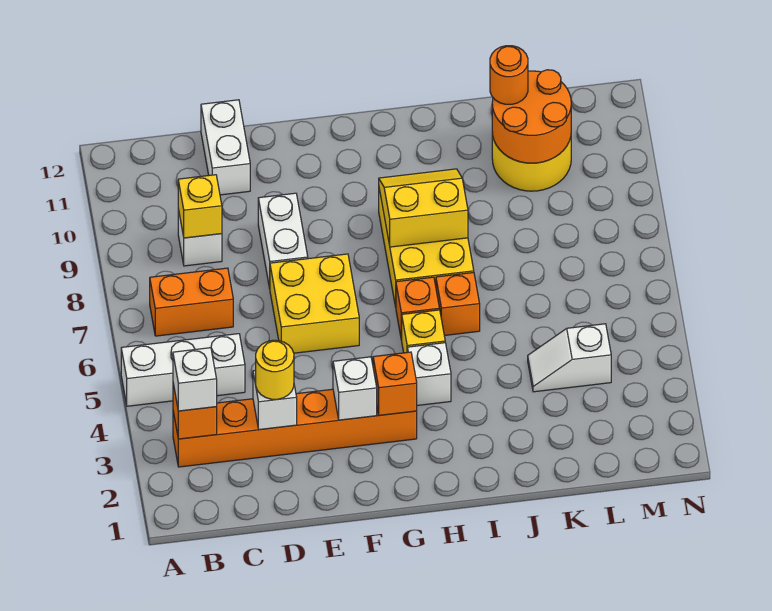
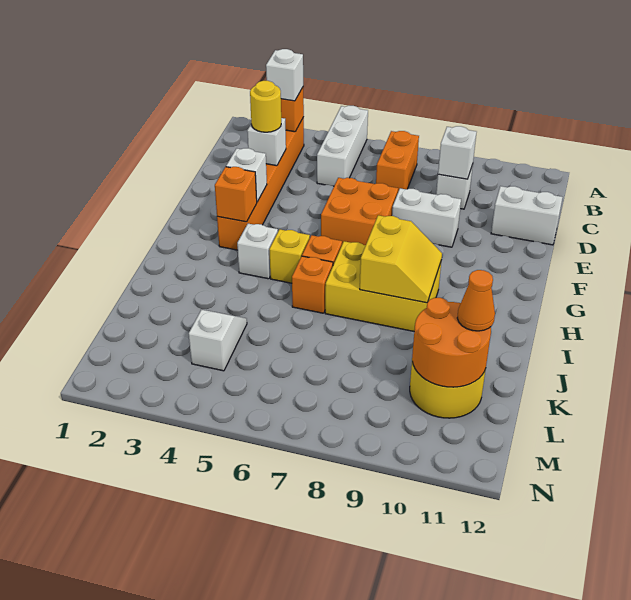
yellow brick C9 level 2 -> white brick C9 level 2
yellow brick E6:F7 level 1 -> orange brick E6:F7 level 1
orange round brick K11 level 3 -> orange cone K11 level 3

